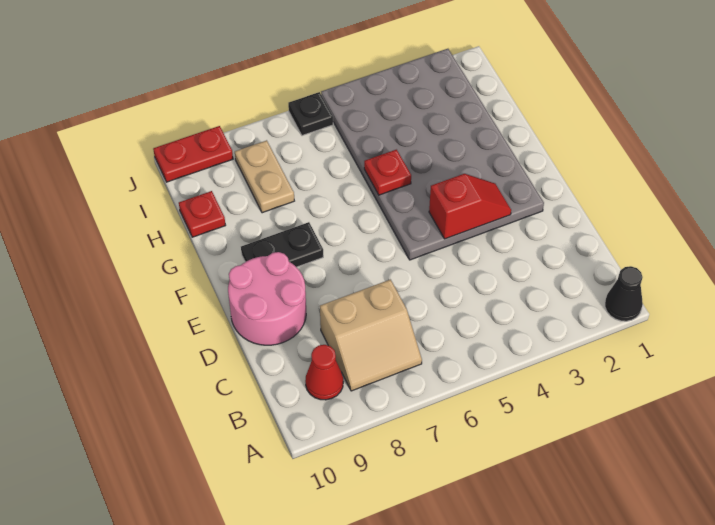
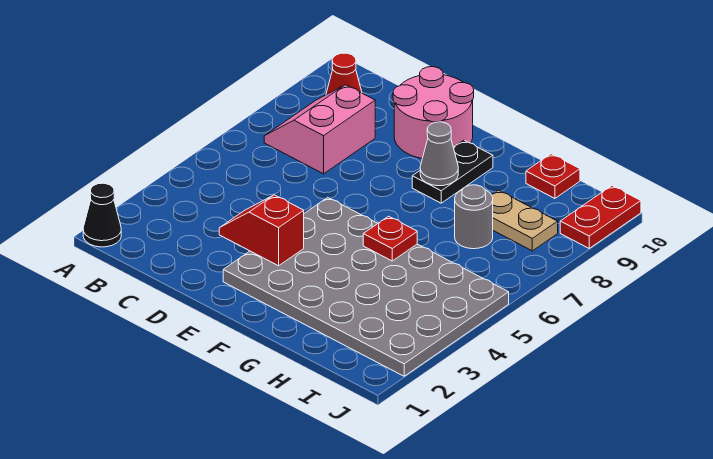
tan slope B7:C8 level 1 top C -> pink slope B7:C8 level 1 top C
red slope E3:E4 level 2 top 4 -> red slope D3:E3 level 2 top E
none -> grey cone F8 level 2
none -> grey round brick H7 level 1
black plate J6 level 1 -> none

